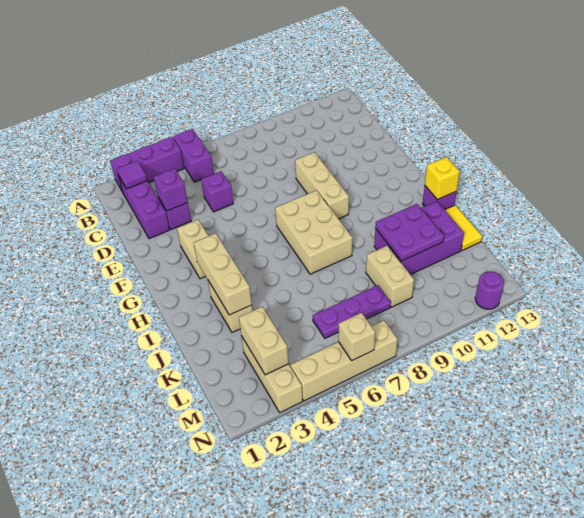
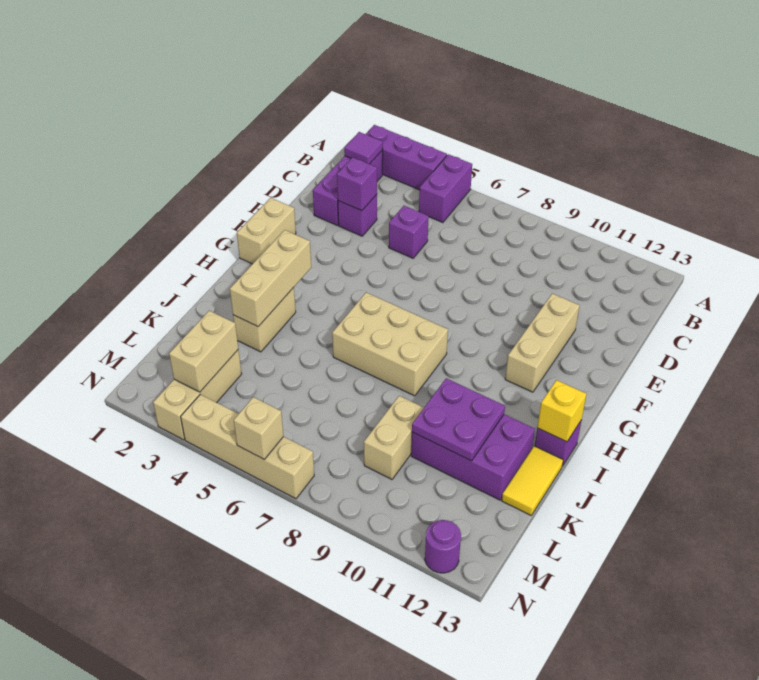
tan brick E9:G9 level 1 -> tan brick E11:G11 level 1
tan brick F3:G3 level 1 -> tan brick F1:G1 level 1
tan brick G7:I8 level 1 -> tan brick H6:I8 level 1
purple plate L6:L8 level 1 -> none

